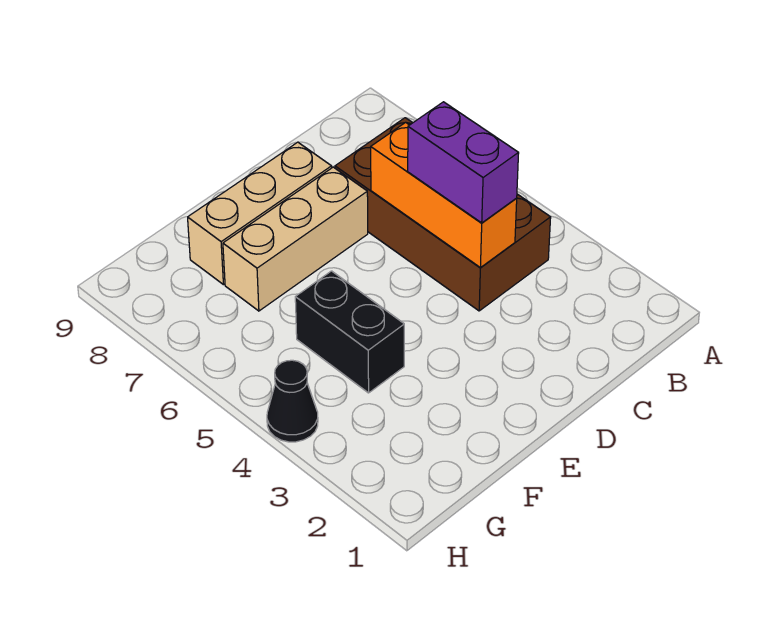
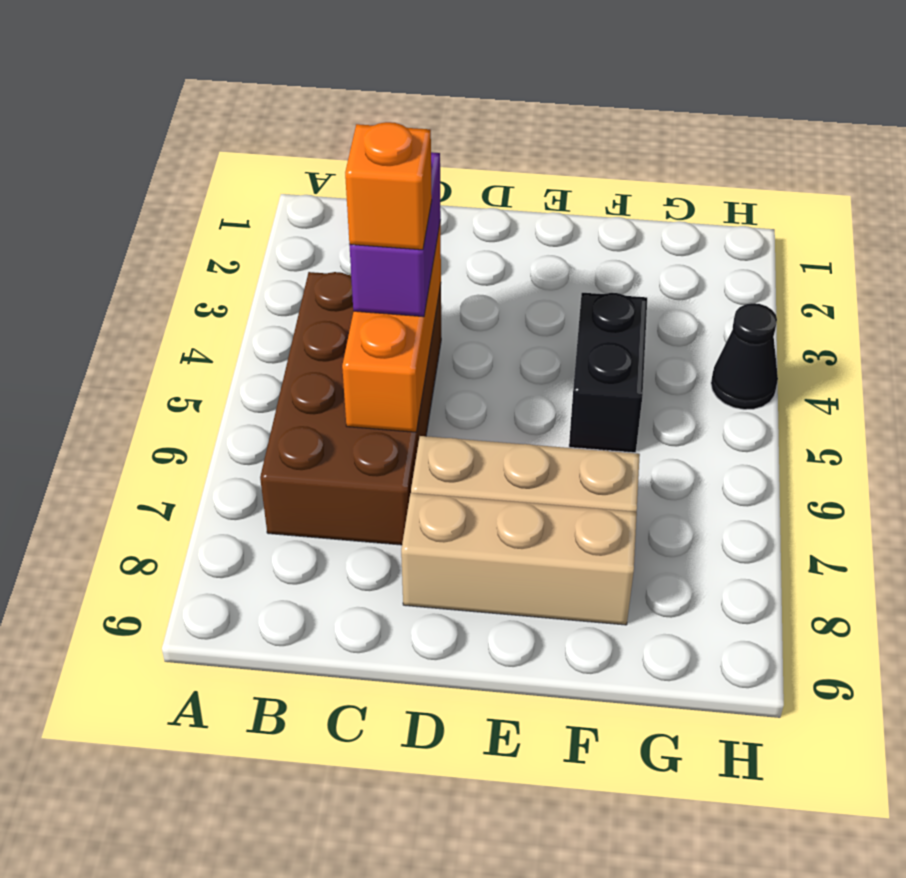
none -> orange brick C5 level 4

